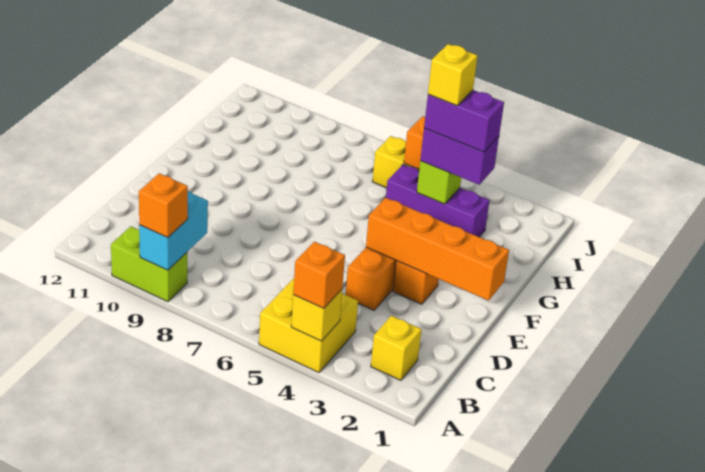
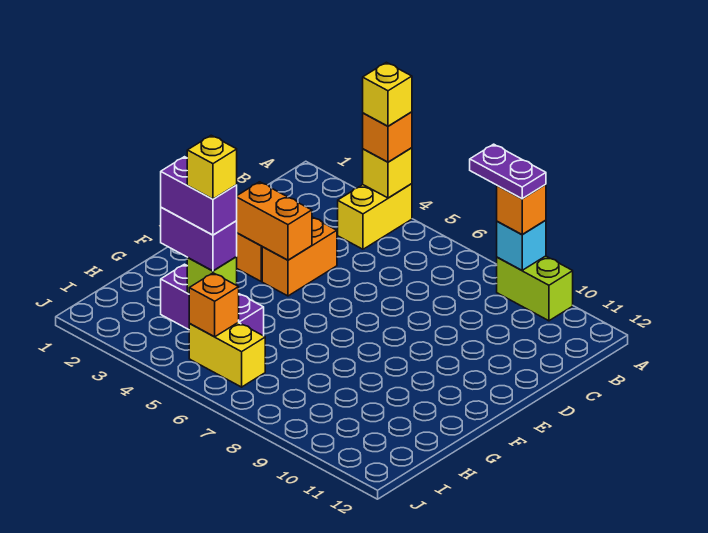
yellow brick A4:B5 level 1 -> yellow brick A4:B4 level 1
none -> purple plate A8:A9 level 4
cyan brick A9:B9 level 2 -> cyan brick A9 level 2
yellow brick B2 level 1 -> yellow brick A4 level 4
orange brick E1:E4 level 2 -> orange brick E3:E4 level 2

